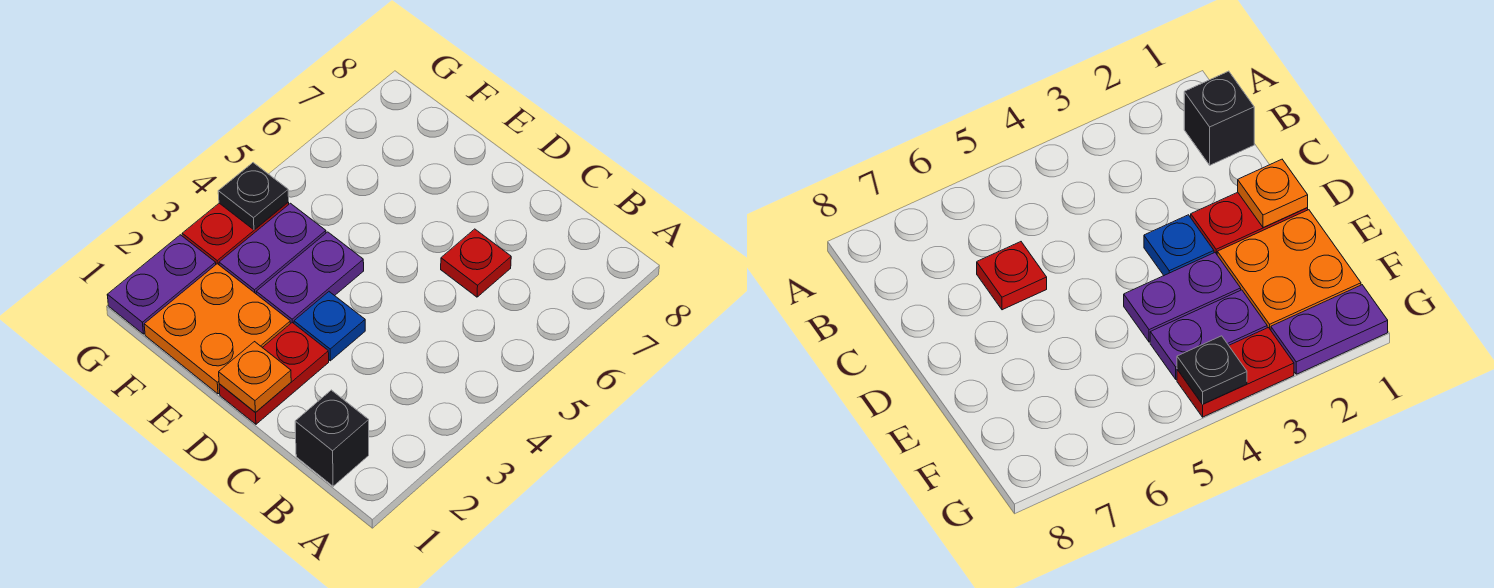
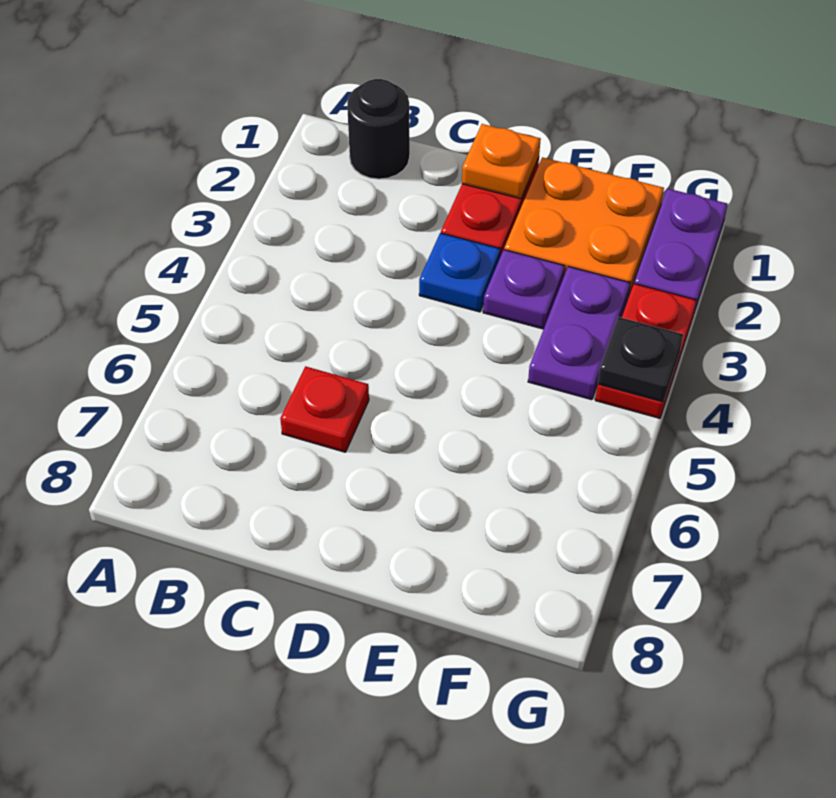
black brick B1 level 1 -> black round brick B1 level 1
purple plate E3:E4 level 1 -> purple plate E3 level 1

